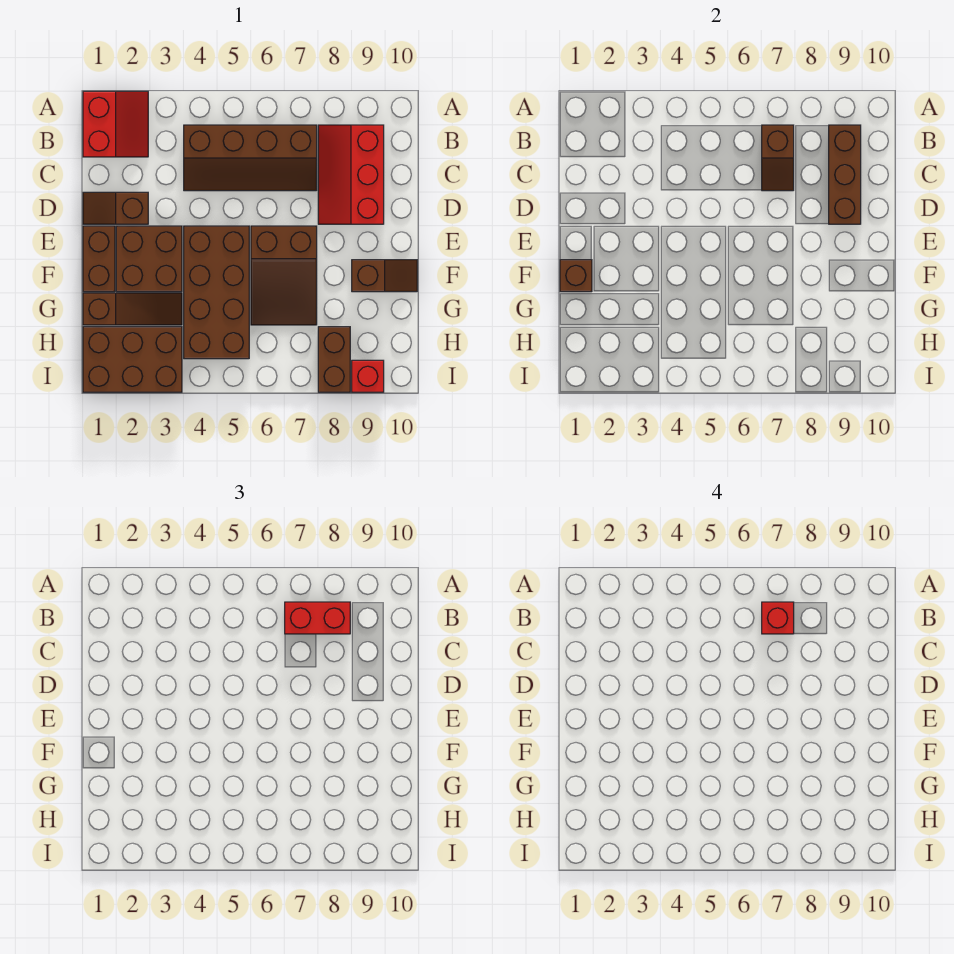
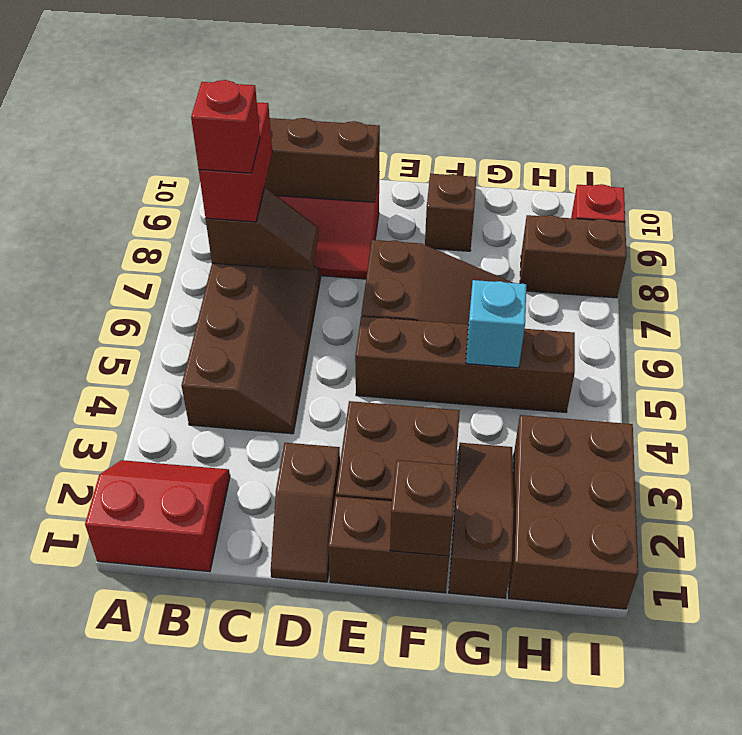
brown brick E4:H5 level 1 -> brown brick E5:H5 level 1
none -> cyan brick G5 level 2

